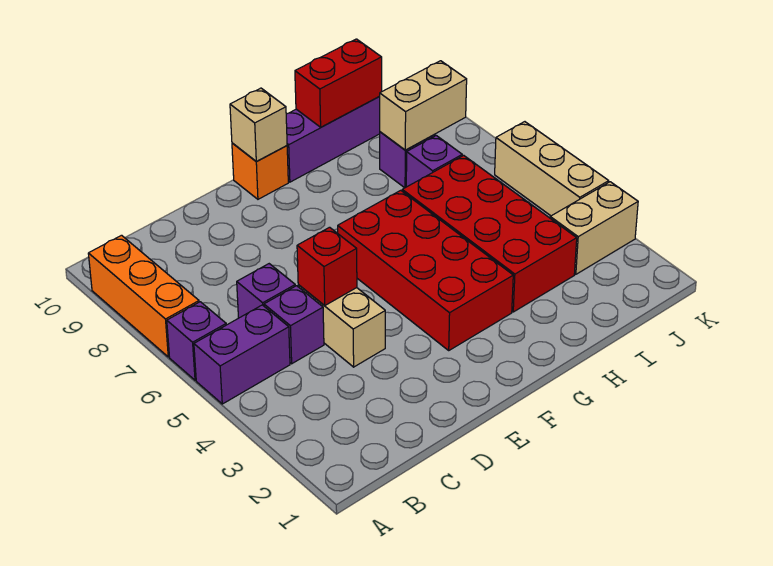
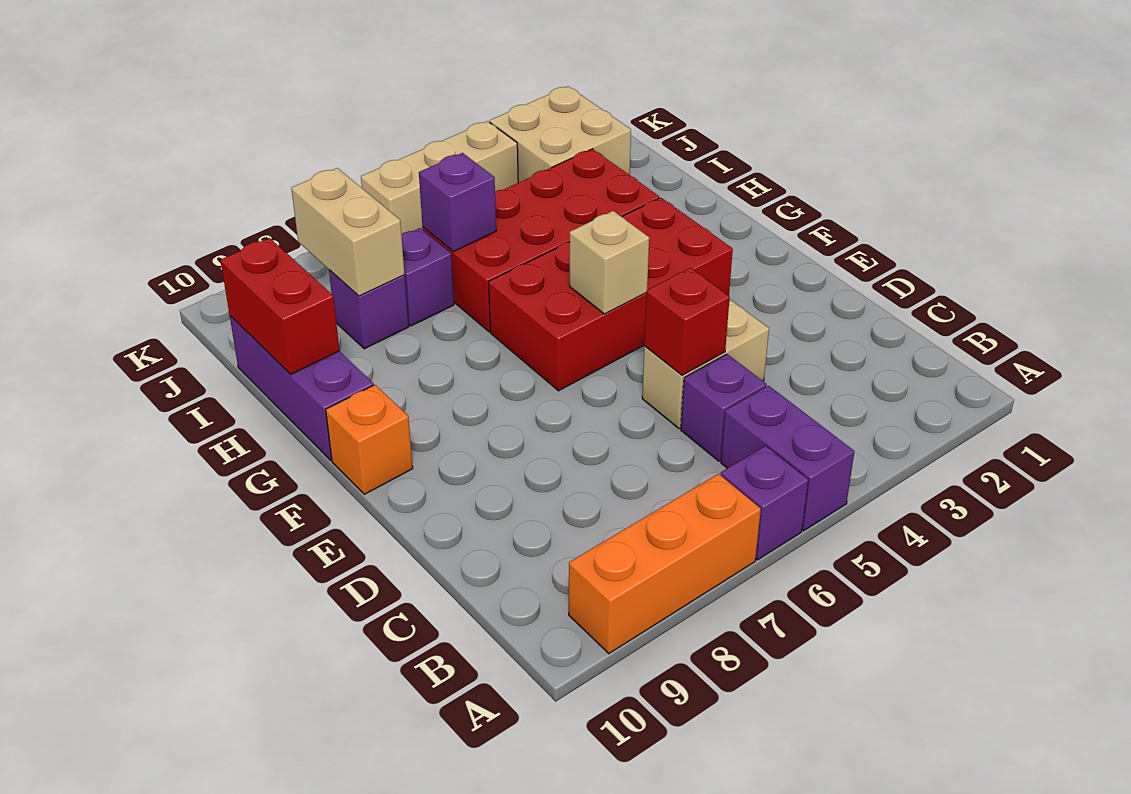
purple brick C6 level 1 -> purple brick I6 level 2
tan brick F10 level 2 -> tan brick F5 level 2
tan brick J3:K3 level 1 -> tan brick J2:K3 level 1

